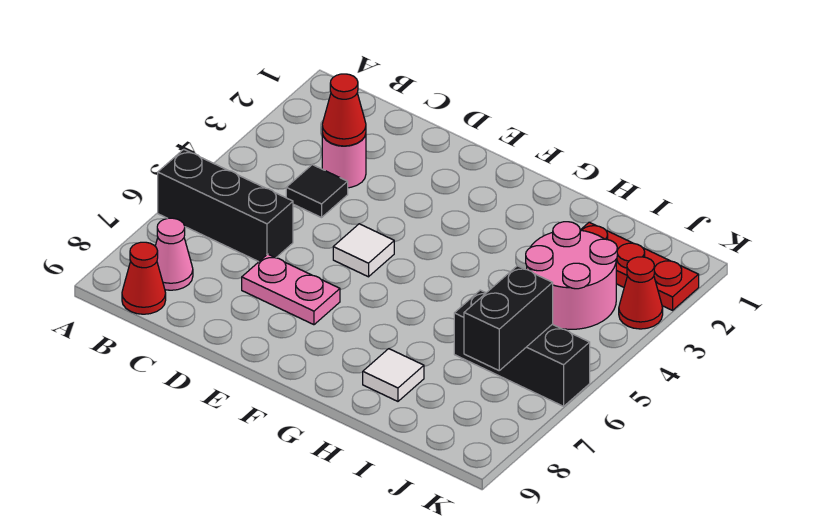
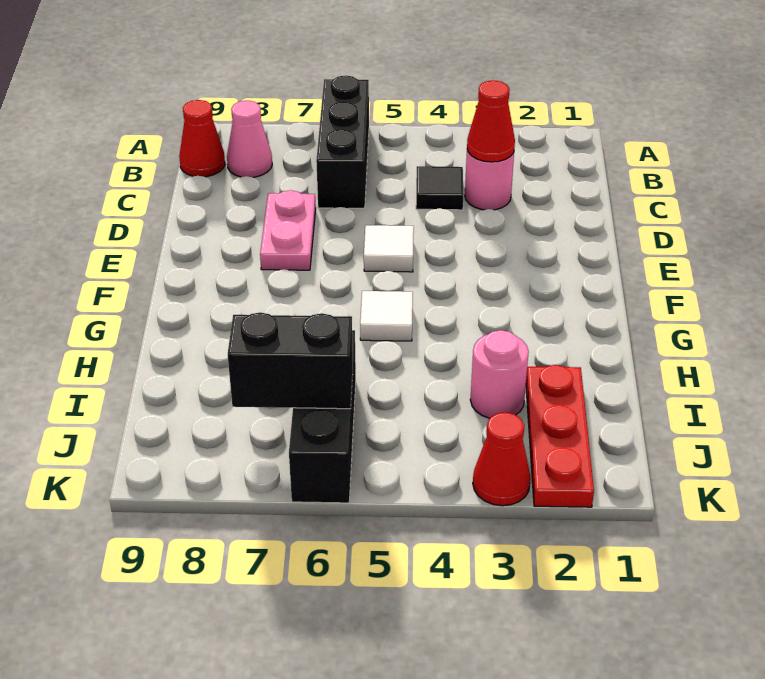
white tile H8 level 1 -> white tile G5 level 1
pink round brick I3:J4 level 1 -> pink round brick I3 level 1

